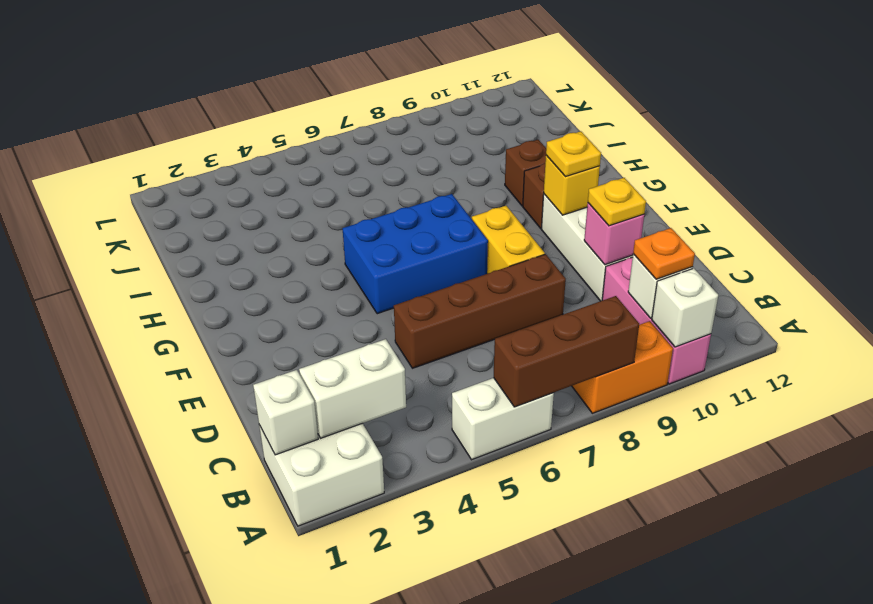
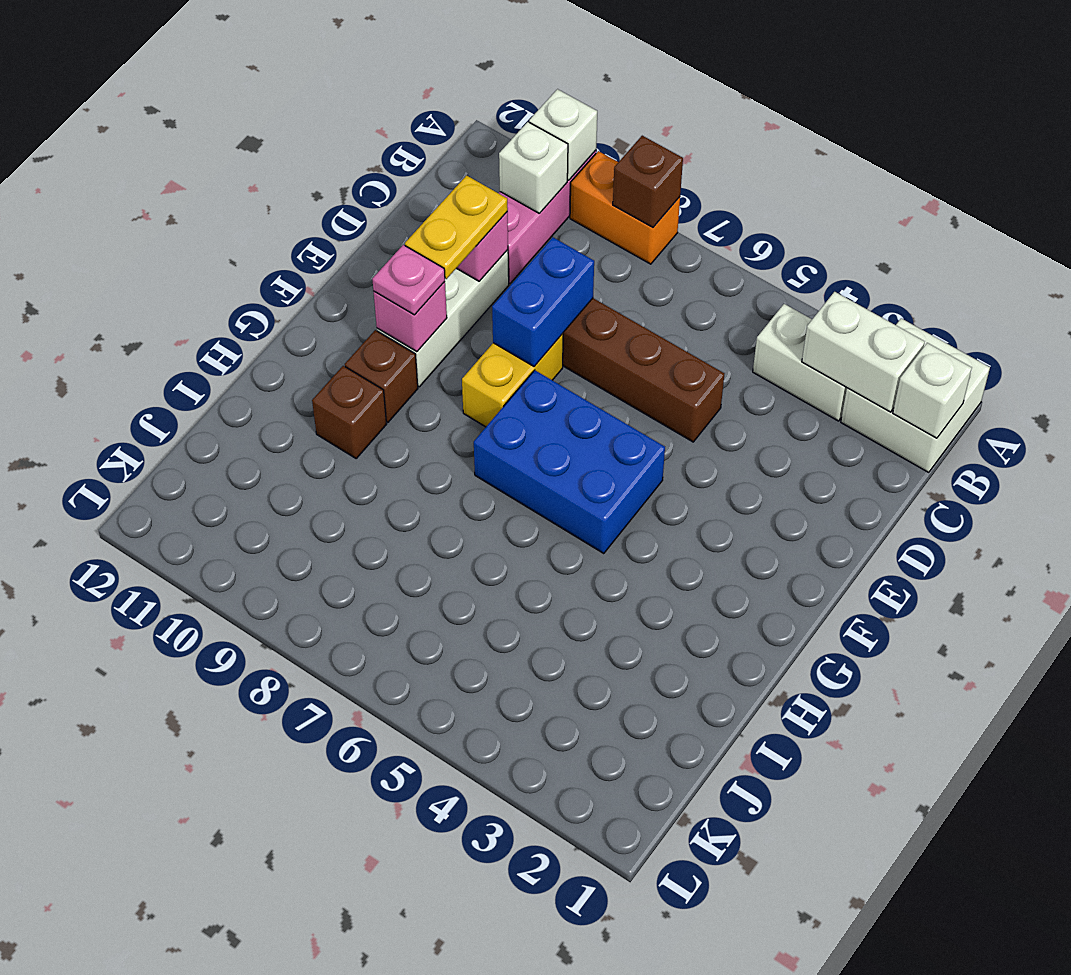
white brick A5:A6 level 1 -> white brick B3:B4 level 1
brown brick A6:A8 level 2 -> brown brick A8 level 2
orange plate B10 level 3 -> none
none -> blue brick D8:E8 level 2
yellow plate D10 level 3 -> yellow plate D10:E10 level 3
yellow brick F10 level 2 -> pink brick F10 level 2
yellow plate F10 level 3 -> pink plate F10 level 3

